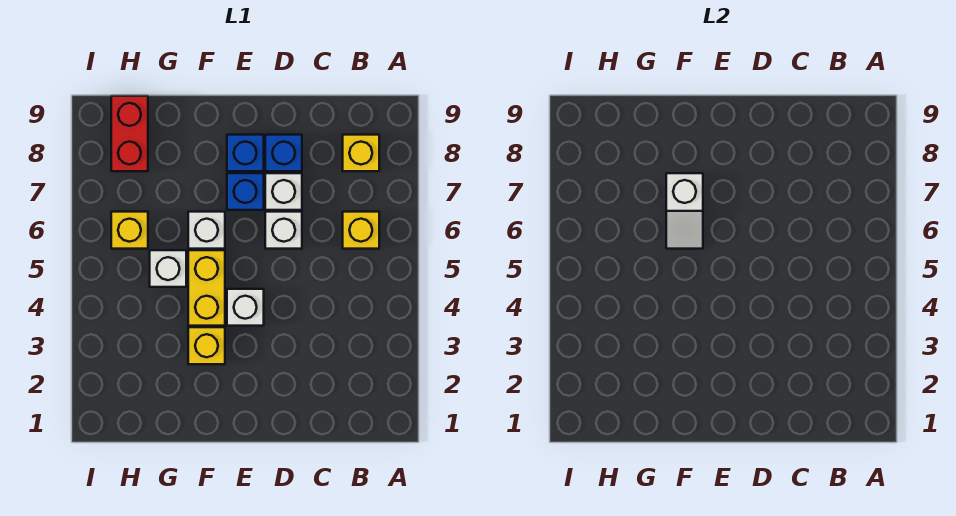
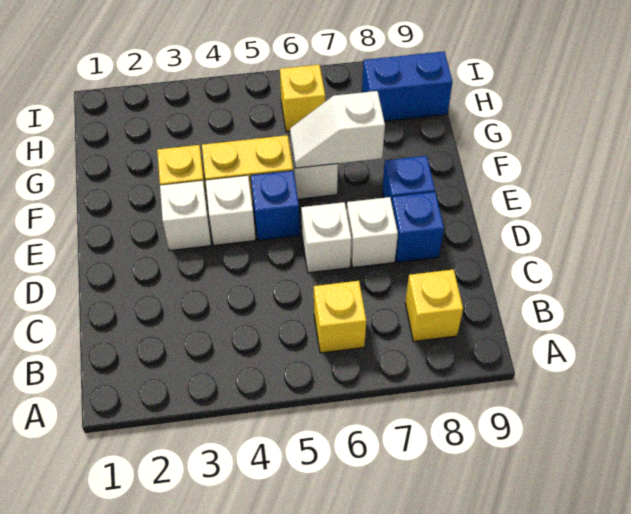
blue brick E7 level 1 -> blue brick E5 level 1
white brick G5 level 1 -> white brick E3 level 1
red brick H8:H9 level 1 -> blue brick H8:H9 level 1

